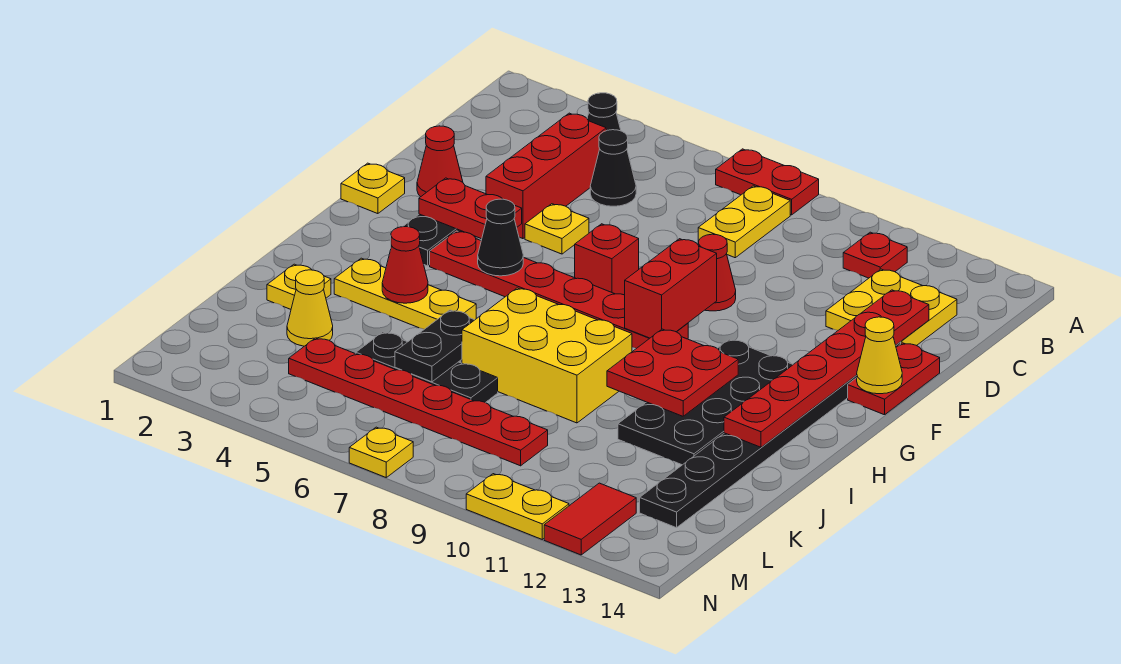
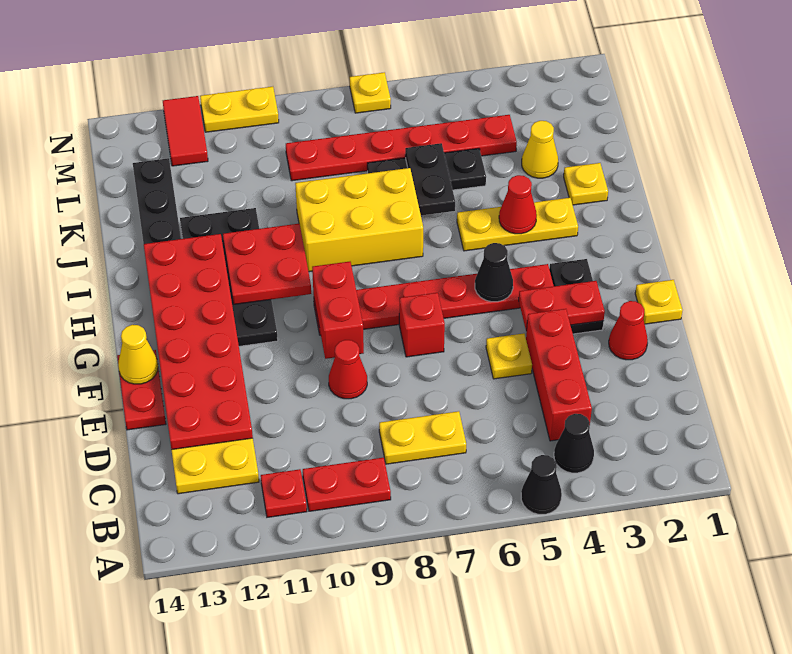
red plate A7:A8 level 1 -> red plate B9:B10 level 1
yellow plate B8:C8 level 1 -> yellow plate C7:C8 level 1
black cone C5 level 1 -> black cone A5 level 1
red plate D13:I13 level 2 -> red plate D12:I13 level 2

